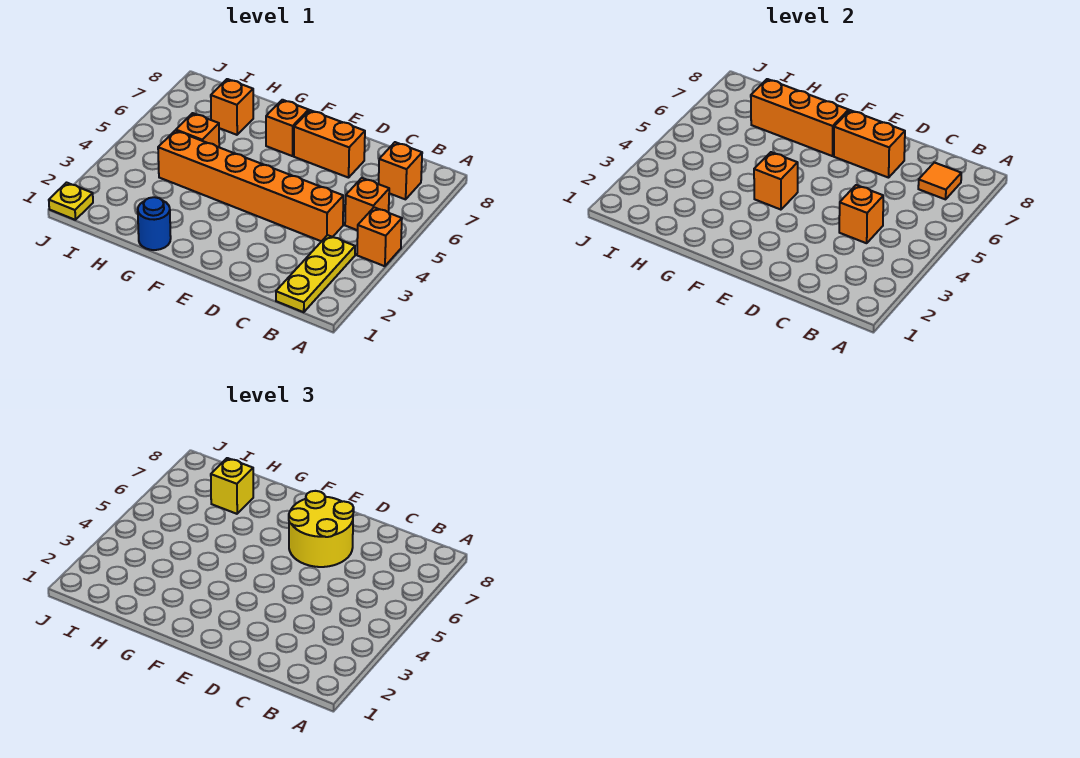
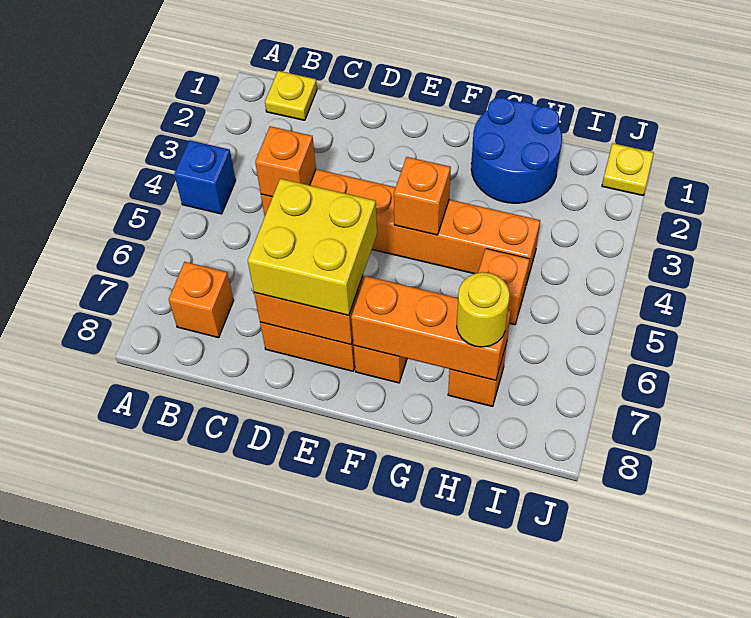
orange brick A4 level 1 -> blue brick A4 level 1
yellow plate B1:B3 level 1 -> yellow plate B1 level 1
orange brick B5 level 1 -> none
orange tile B7 level 2 -> none
yellow round brick D6:E7 level 3 -> yellow brick D6:E7 level 3
blue round brick G1 level 1 -> blue round brick G1:H2 level 1
yellow brick H7 level 3 -> yellow round brick H7 level 3

